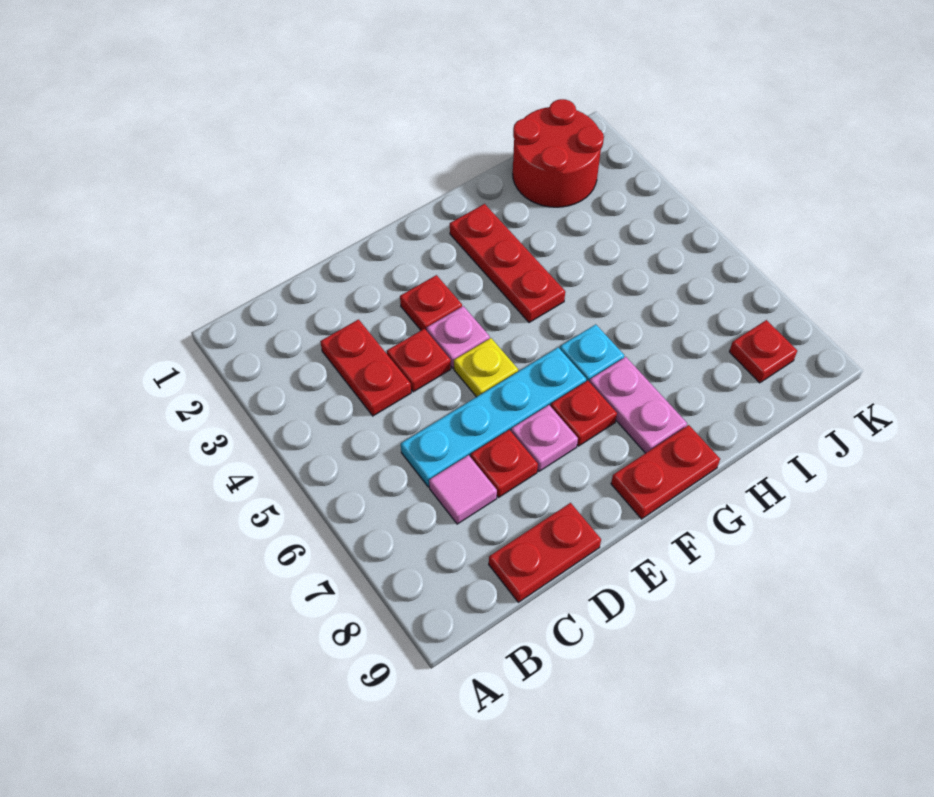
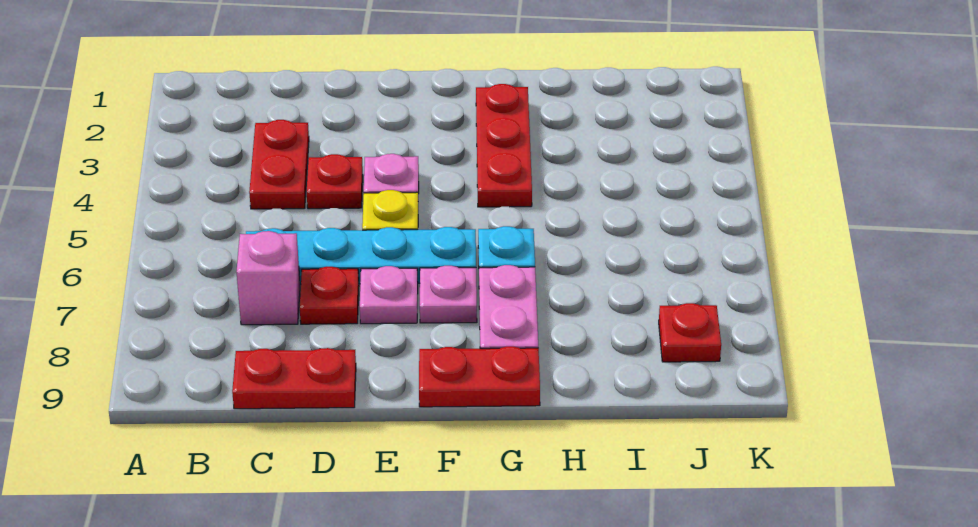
pink tile C7 level 1 -> pink brick C7 level 1
red plate E3 level 1 -> none
red plate F7 level 1 -> pink plate F7 level 1
red round brick I1:J2 level 1 -> none

